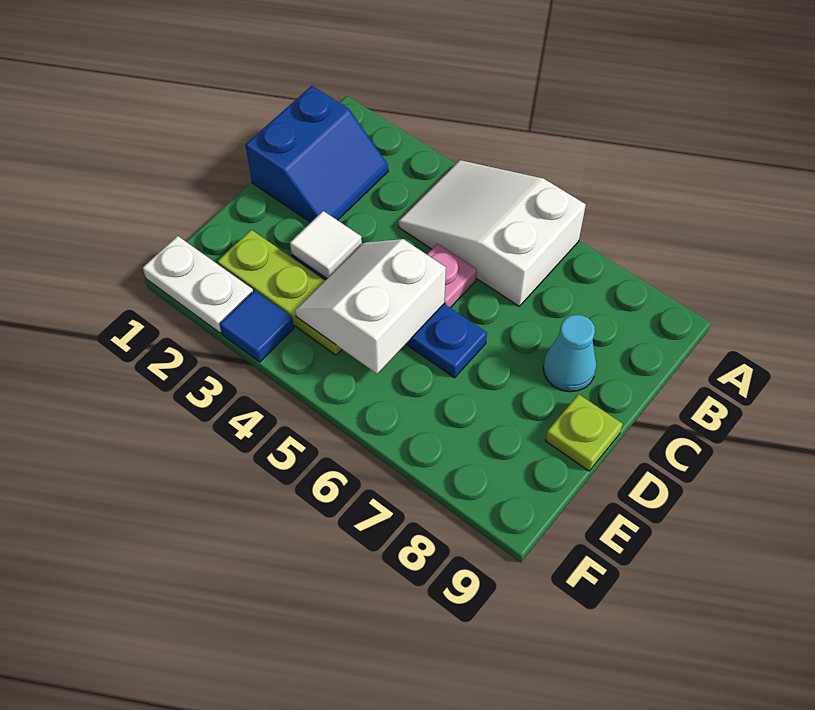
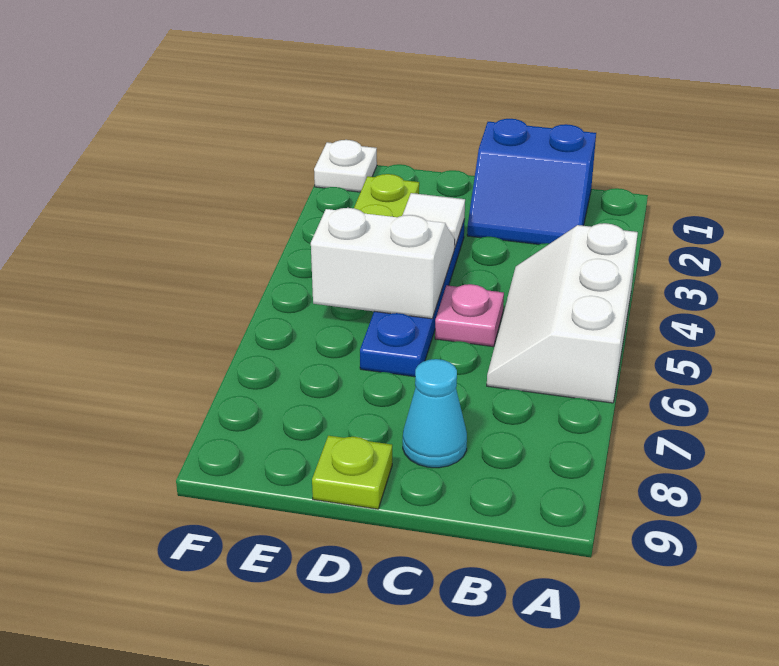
white slope A4:B6 level 1 top 6 -> white slope A4:B6 level 1 top A
white plate F1:F2 level 1 -> white plate F1 level 1
blue tile F3 level 1 -> none

